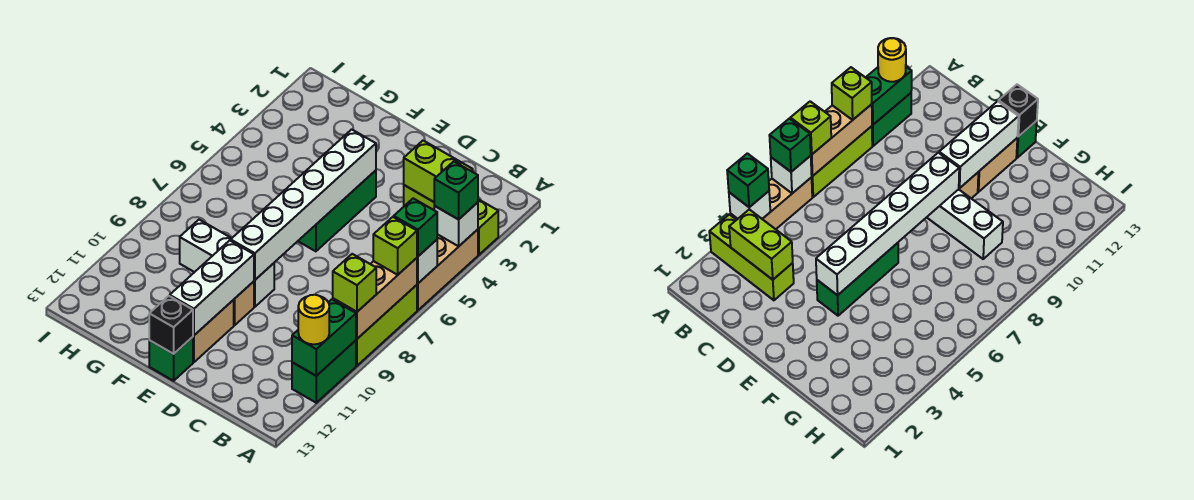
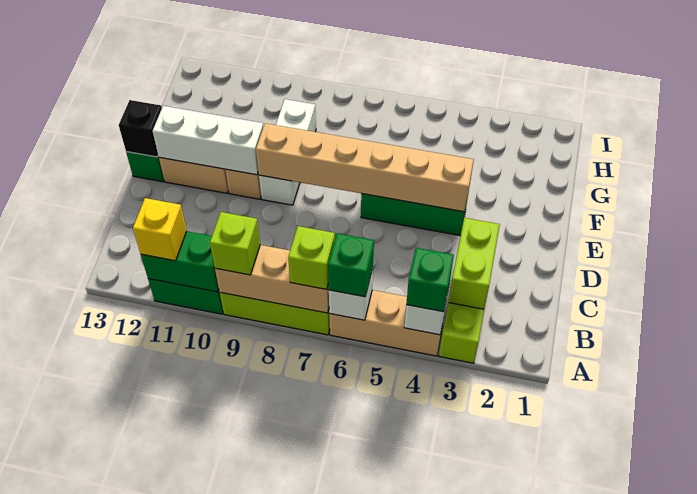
yellow round brick A11 level 3 -> yellow brick A11 level 3
white brick E4:E9 level 2 -> tan brick E4:E9 level 2

